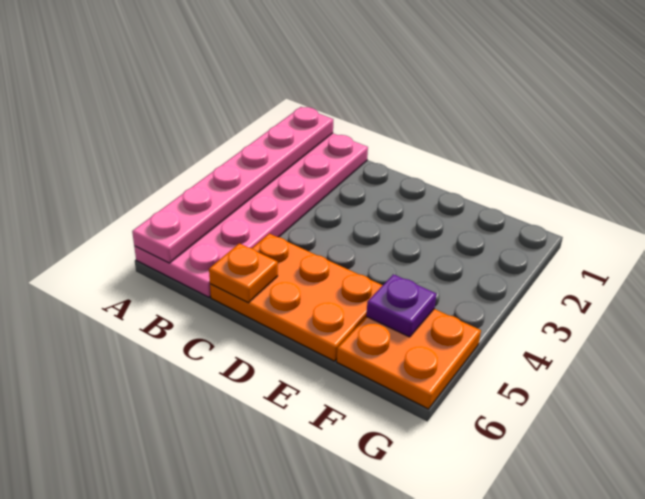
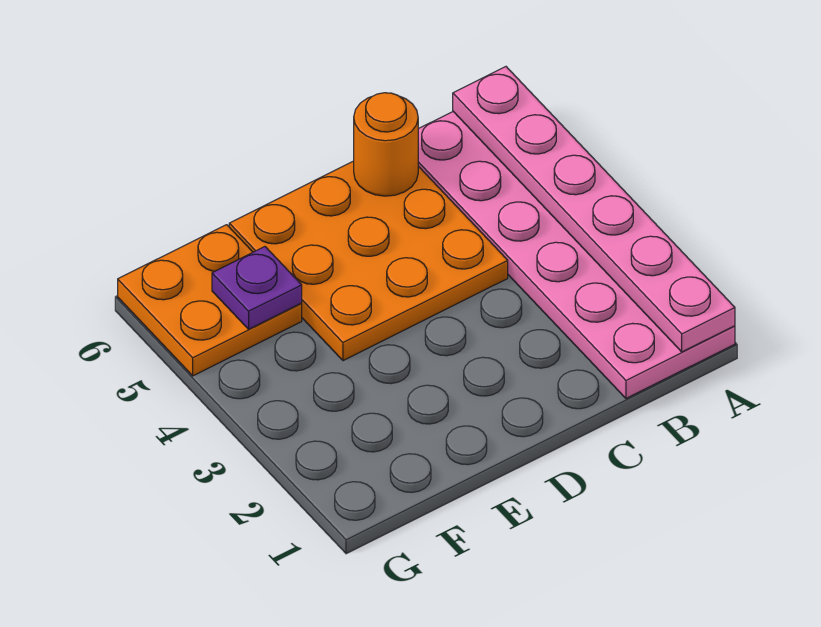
orange plate C5:E6 level 1 -> orange plate C4:E6 level 1
orange plate C6 level 2 -> orange round brick C6 level 2

